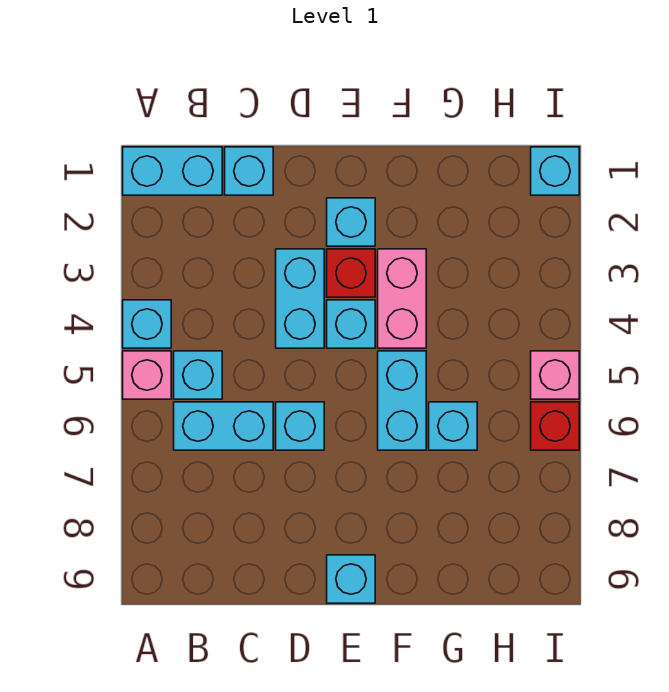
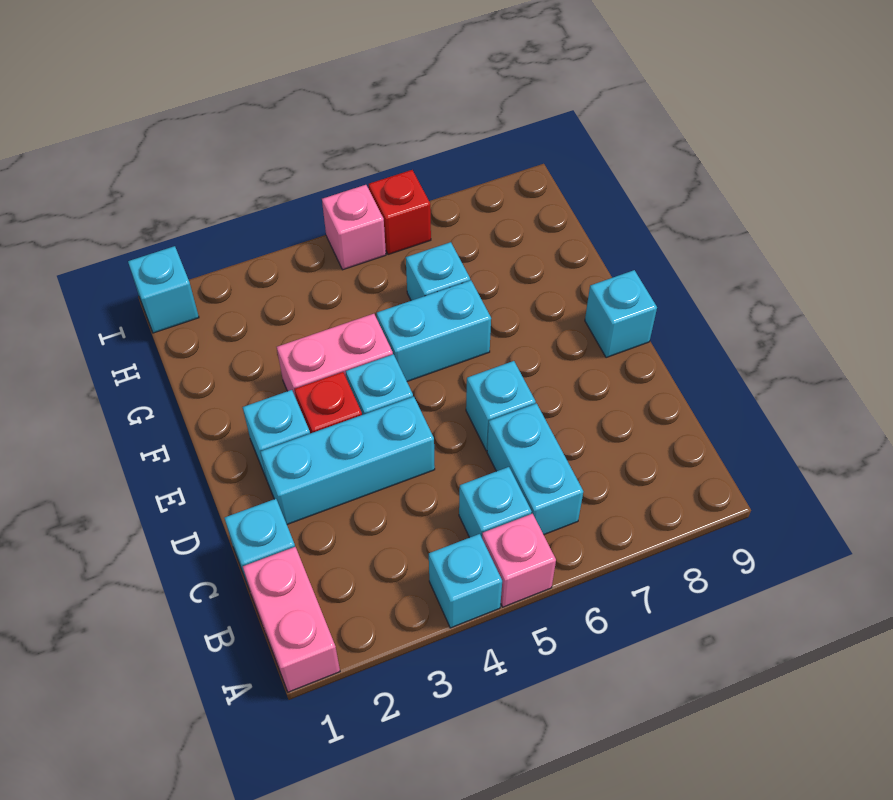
cyan brick A1:B1 level 1 -> pink brick A1:B1 level 1
cyan brick D3:D4 level 1 -> cyan brick D2:D4 level 1

